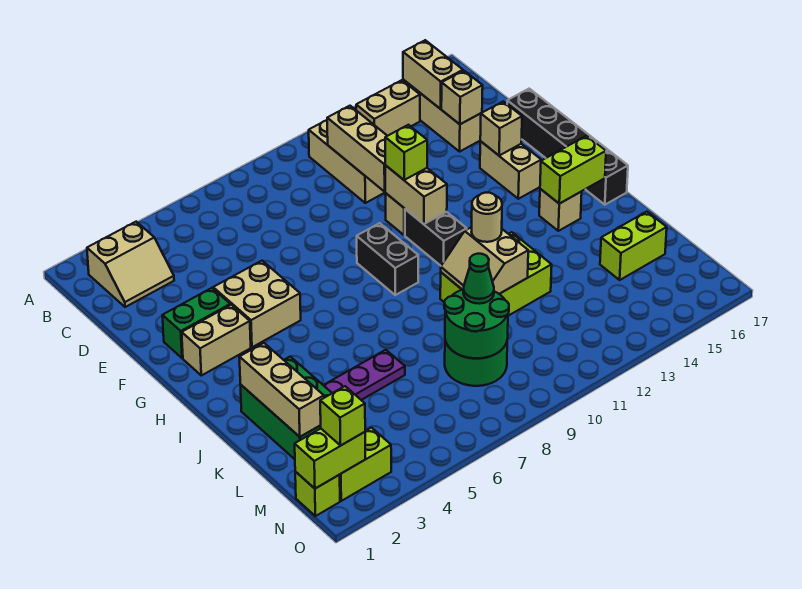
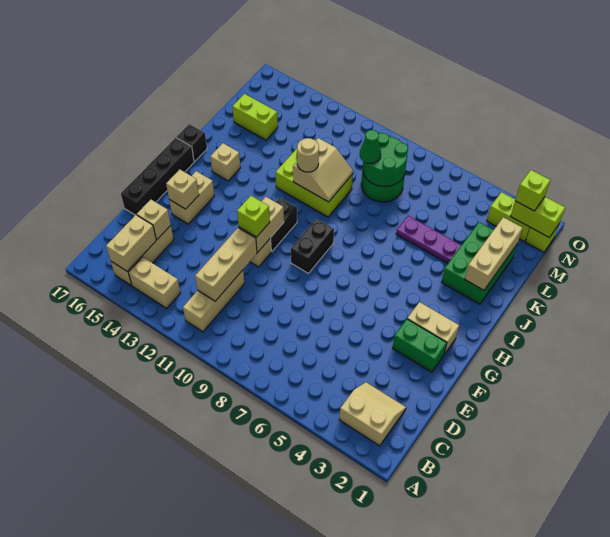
tan brick F4:G5 level 1 -> none
lime brick I15:I16 level 2 -> none

